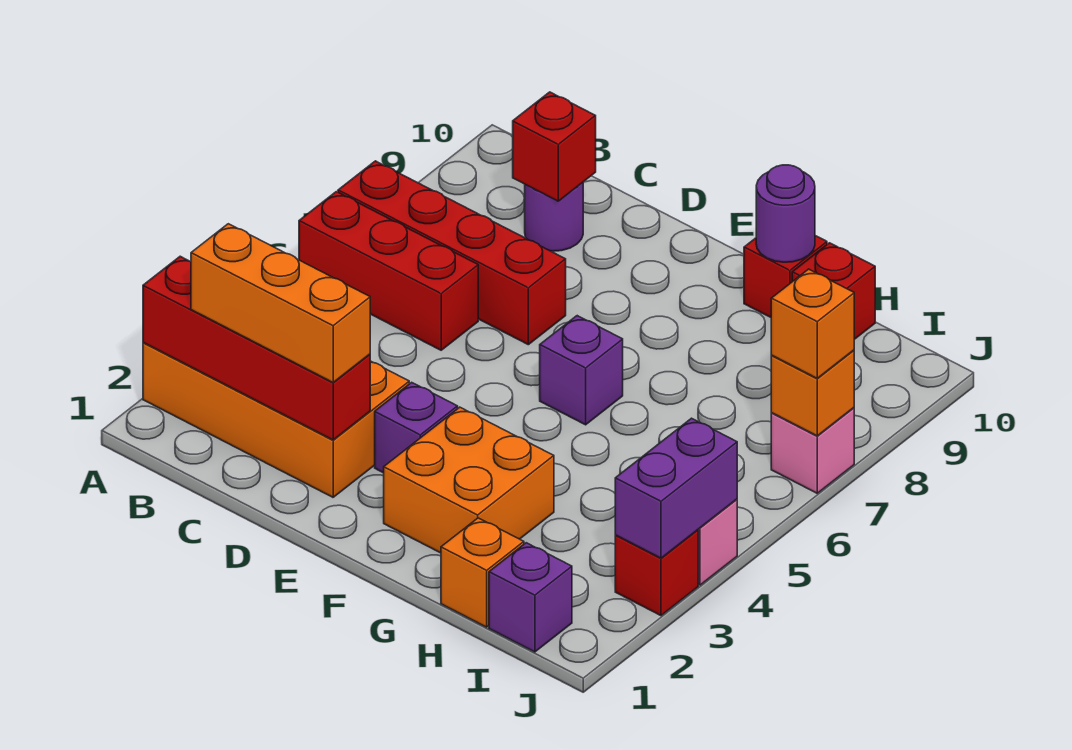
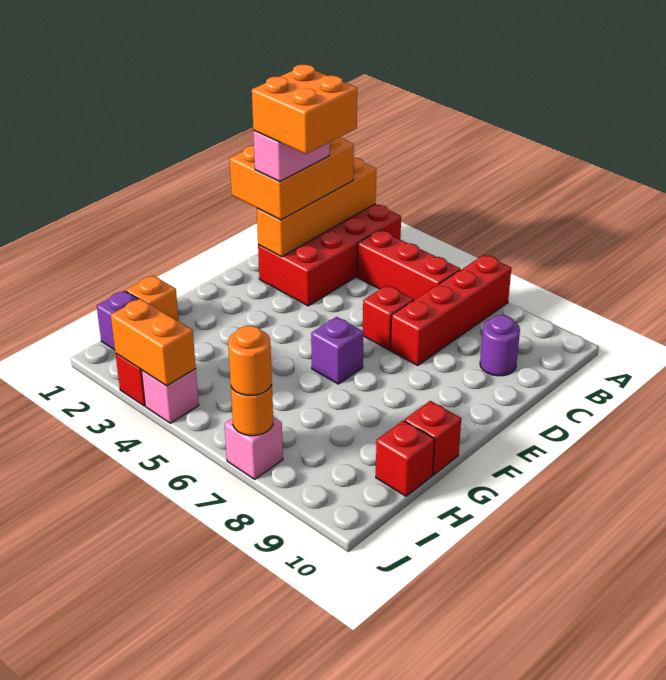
orange brick A2:D3 level 1 -> red brick A2:D3 level 1
red brick A2:D2 level 2 -> orange brick A2:D2 level 2
red brick A6:C6 level 1 -> red brick B4:B6 level 1
orange brick B2:D2 level 3 -> orange brick B1:D2 level 3
none -> pink brick C2:D2 level 4
red brick C9 level 2 -> red brick D6 level 1
purple brick E3 level 1 -> none
orange brick F2:G3 level 1 -> orange brick C2:D3 level 5
purple round brick G10 level 2 -> none
purple brick J3:J4 level 2 -> orange brick J3:J4 level 2
orange brick J7 level 2 -> orange round brick J7 level 2
orange brick J7 level 3 -> orange round brick J7 level 3

